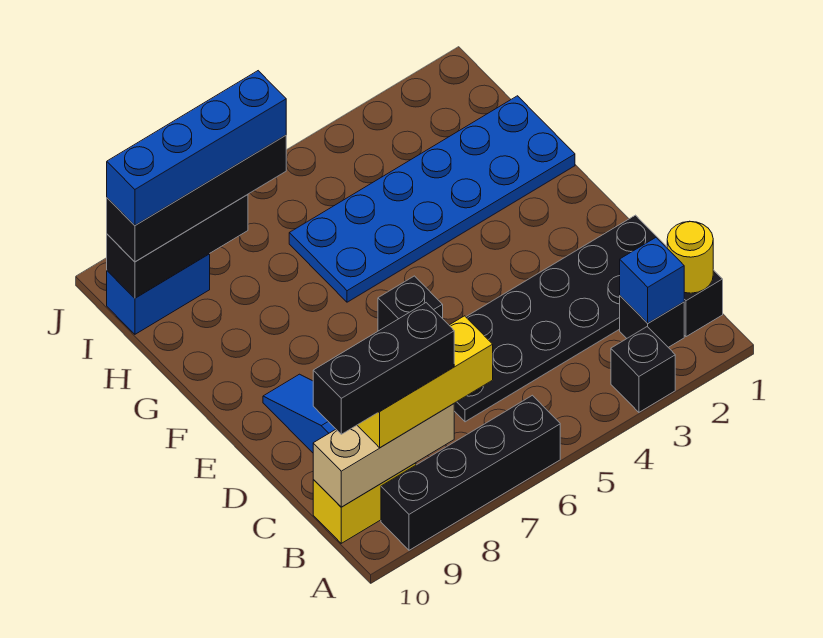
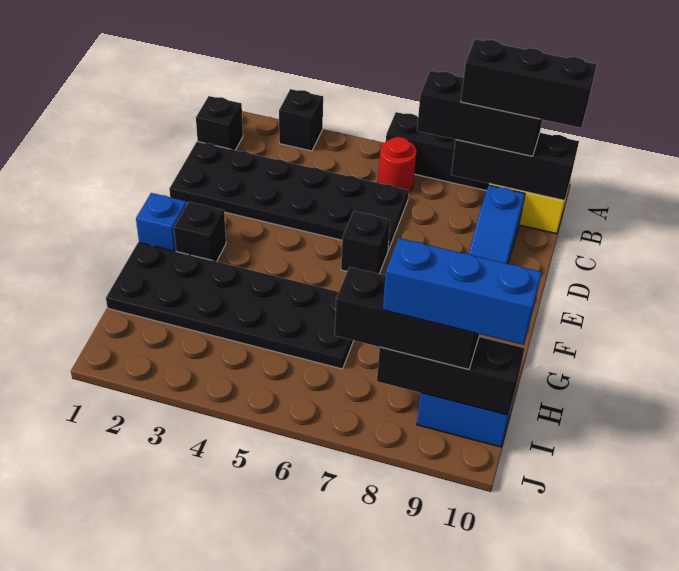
yellow round brick B1 level 2 -> none
black brick B2 level 1 -> black brick F2 level 1
blue brick B2 level 2 -> blue brick F1 level 1
none -> red round brick B6 level 1
yellow brick B7:B9 level 3 -> black brick B7:B9 level 3
tan brick B8:B10 level 2 -> black brick B8:B10 level 2
blue plate G1:H6 level 1 -> black plate G1:H6 level 1
black brick I7:I10 level 3 -> black brick I7:I9 level 3
blue brick I7:I10 level 4 -> blue brick I8:I10 level 4

